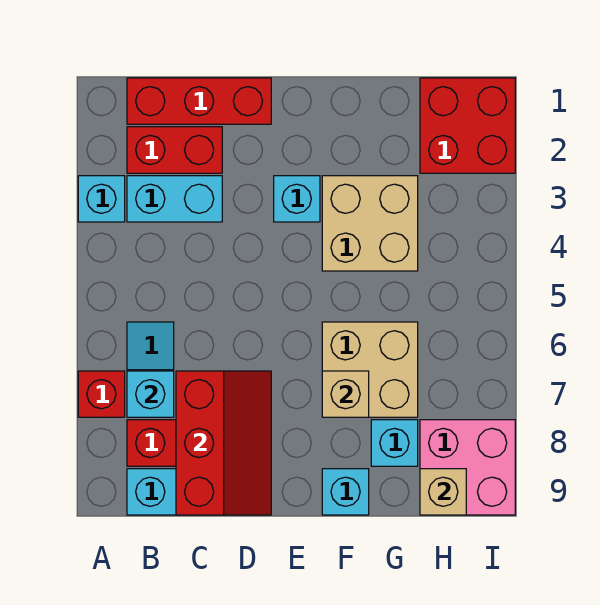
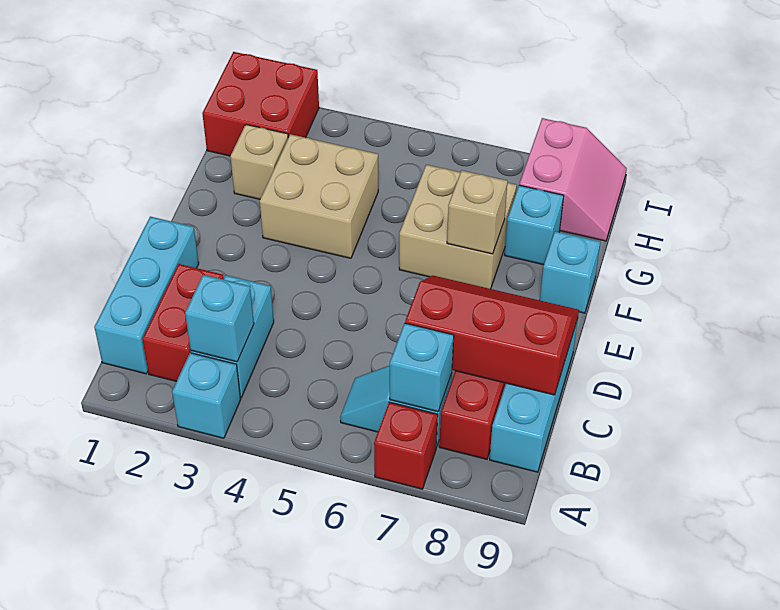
red brick B1:D1 level 1 -> cyan brick B1:D1 level 1
cyan brick E3 level 1 -> cyan brick B3 level 2
pink brick H8:I9 level 1 -> pink slope H8:I9 level 1 top 8
tan brick H9 level 2 -> tan brick G2 level 1

